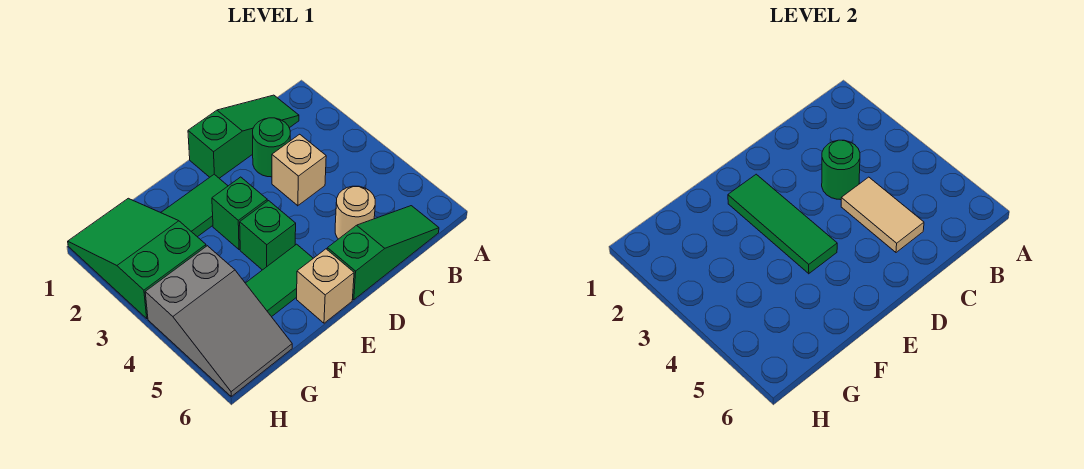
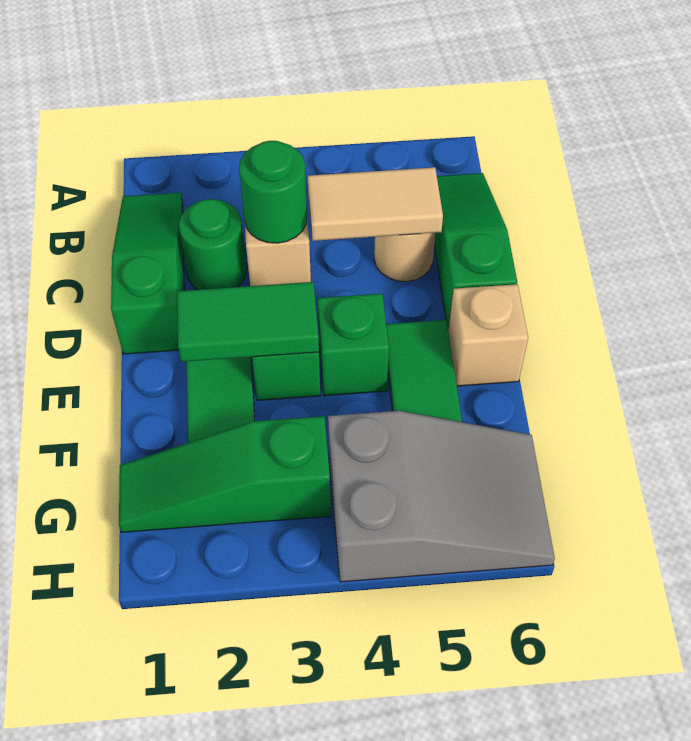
green tile E2:E4 level 2 -> green tile E2:E3 level 2
green slope G1:H3 level 1 top 3 -> green slope G1:G3 level 1 top 3

